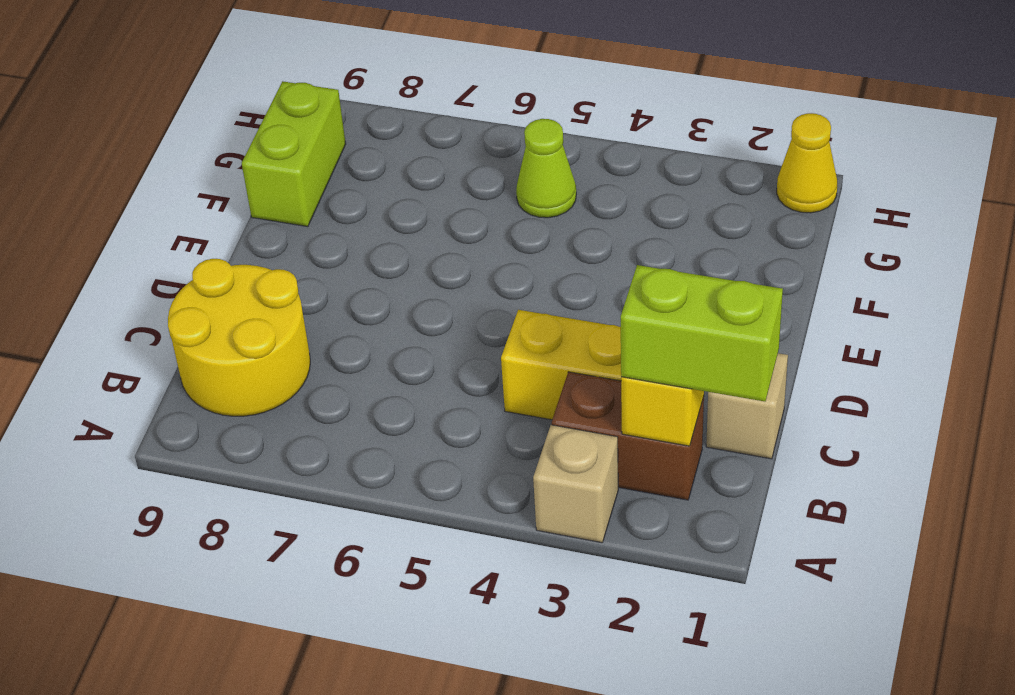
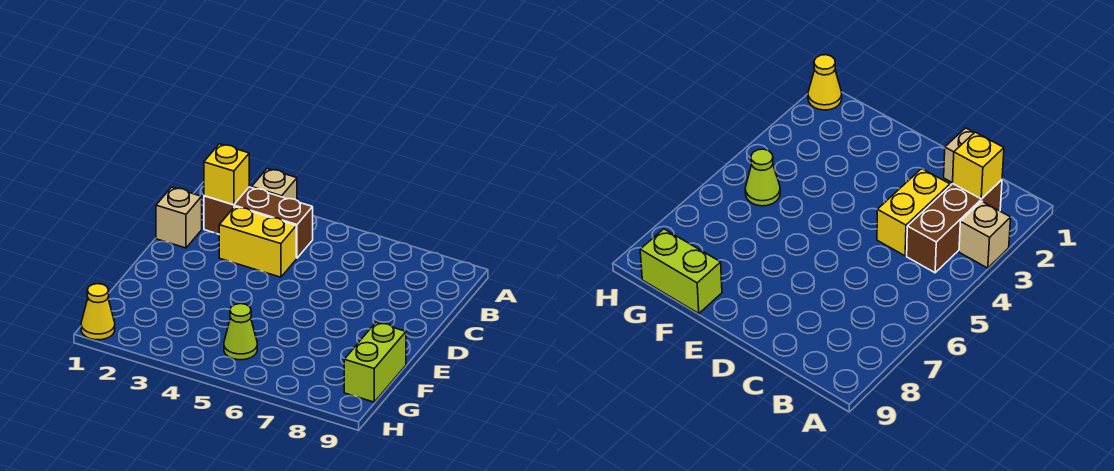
lime brick B1:B2 level 3 -> none
brown brick B2:B3 level 1 -> brown brick B2:B4 level 1
yellow round brick B8:C9 level 1 -> none

